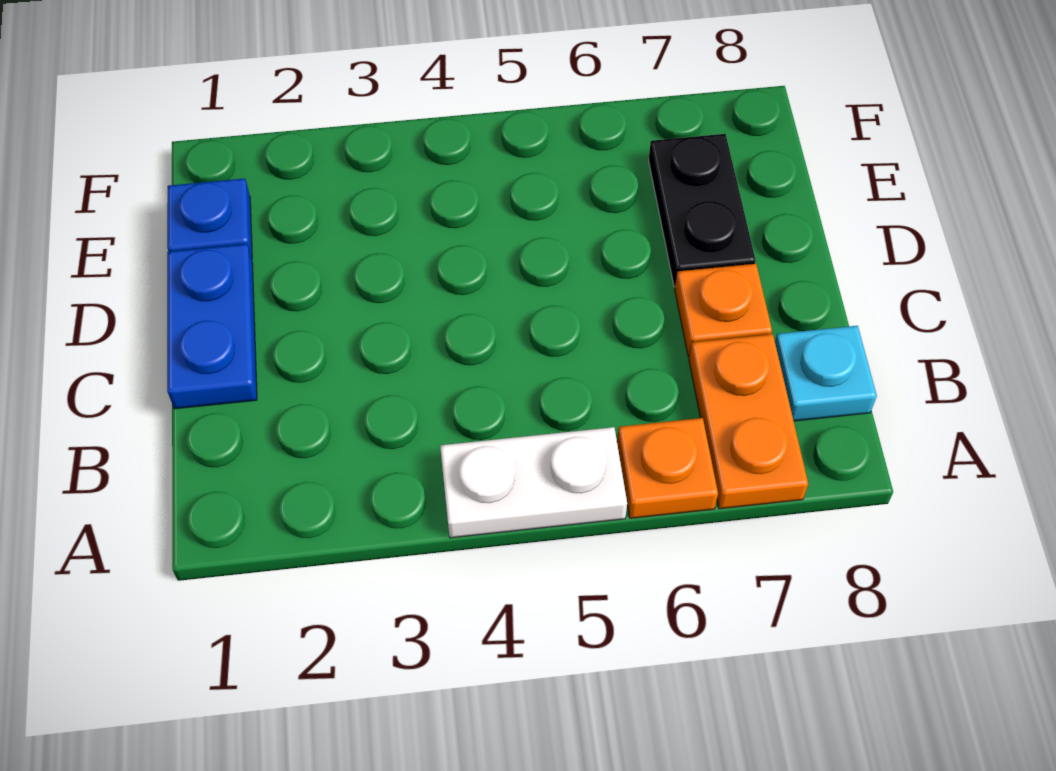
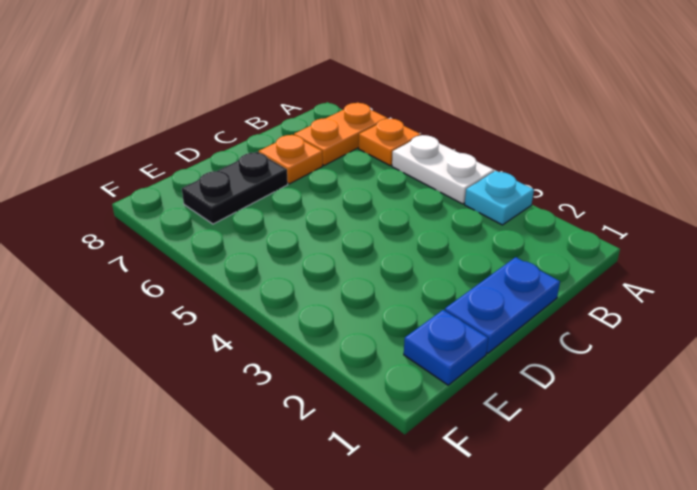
cyan plate B8 level 1 -> cyan plate A3 level 1

